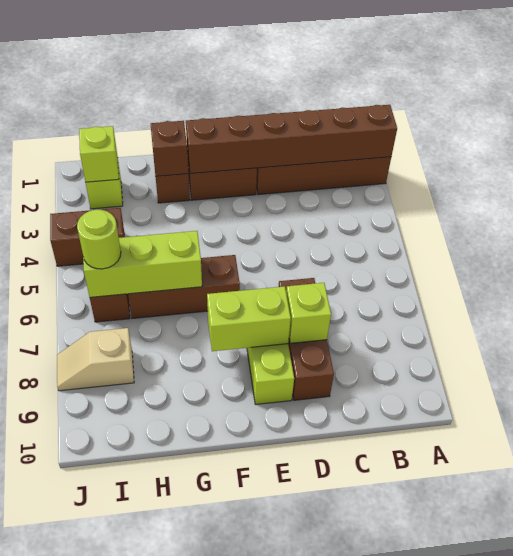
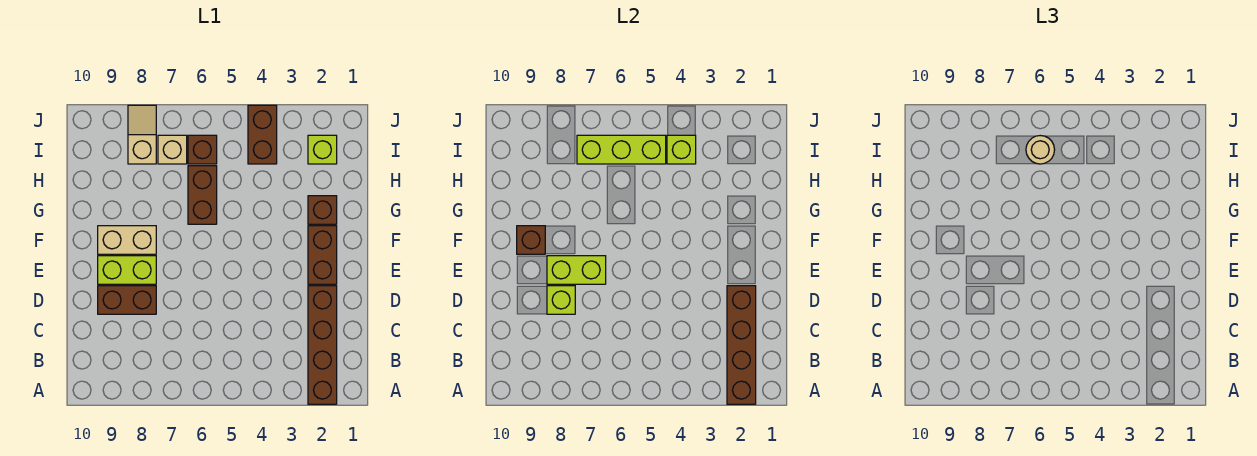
brown brick A2:F2 level 2 -> brown brick A2:D2 level 2
brown brick D7:D9 level 1 -> brown brick D8:D9 level 1
lime brick E8:F8 level 2 -> lime brick E7:E8 level 2
brown brick F6:H6 level 1 -> brown brick G6:H6 level 1
none -> tan brick F8:F9 level 1
brown brick G2 level 2 -> brown brick F9 level 2
lime brick G6:I6 level 2 -> lime brick I5:I7 level 2
lime brick I2 level 2 -> lime brick I4 level 2
lime round brick I6 level 3 -> tan round brick I6 level 3
none -> tan brick I7 level 1

